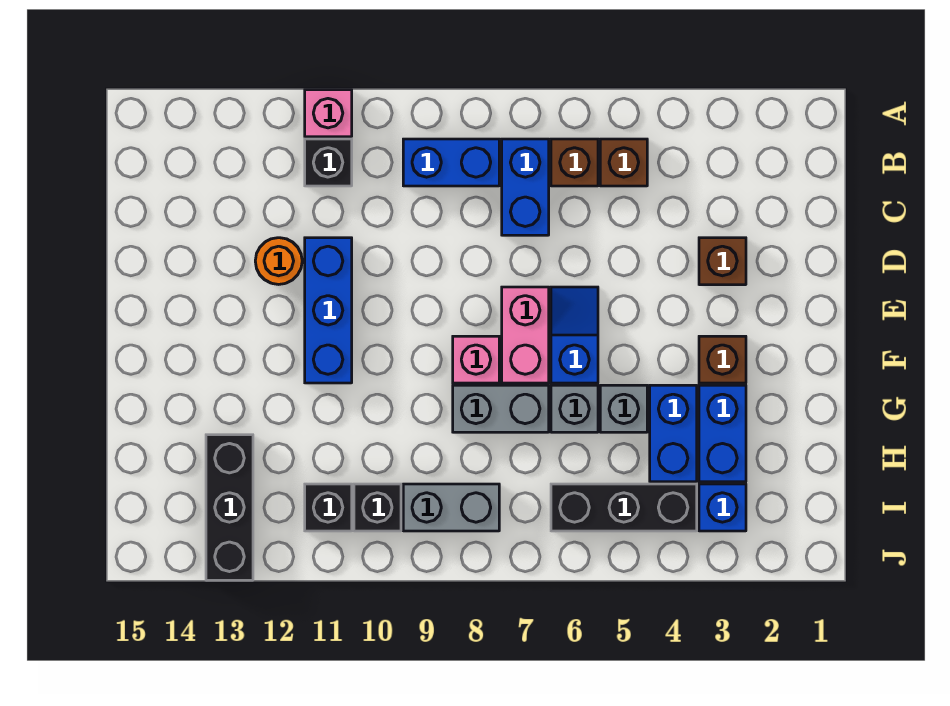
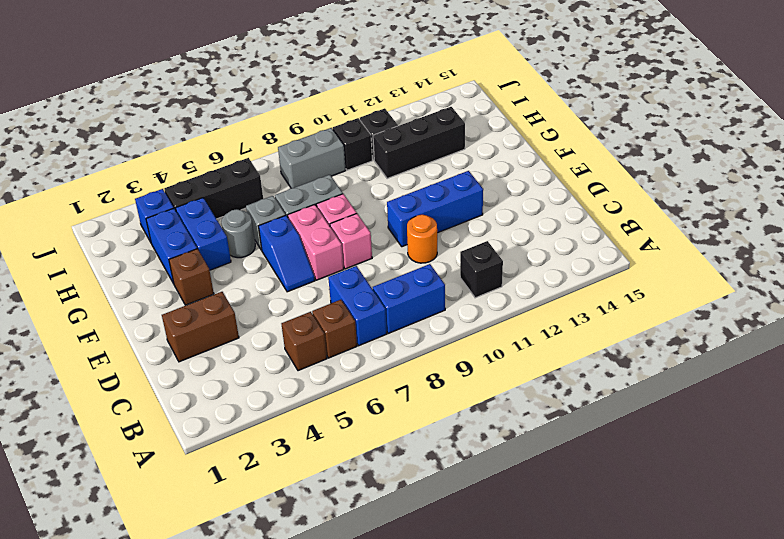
pink brick A11 level 1 -> pink brick E8 level 1
brown brick D3 level 1 -> brown brick D2:D3 level 1
blue brick D11:F11 level 1 -> blue brick E10:E12 level 1
orange round brick D12 level 1 -> orange round brick D10 level 1
grey brick G5 level 1 -> grey round brick G5 level 1
black brick H13:J13 level 1 -> black brick H11:H13 level 1

